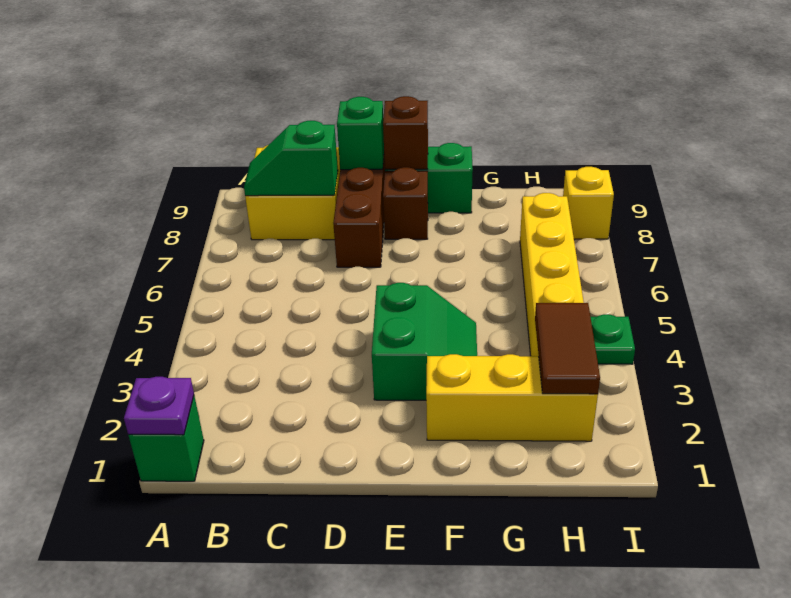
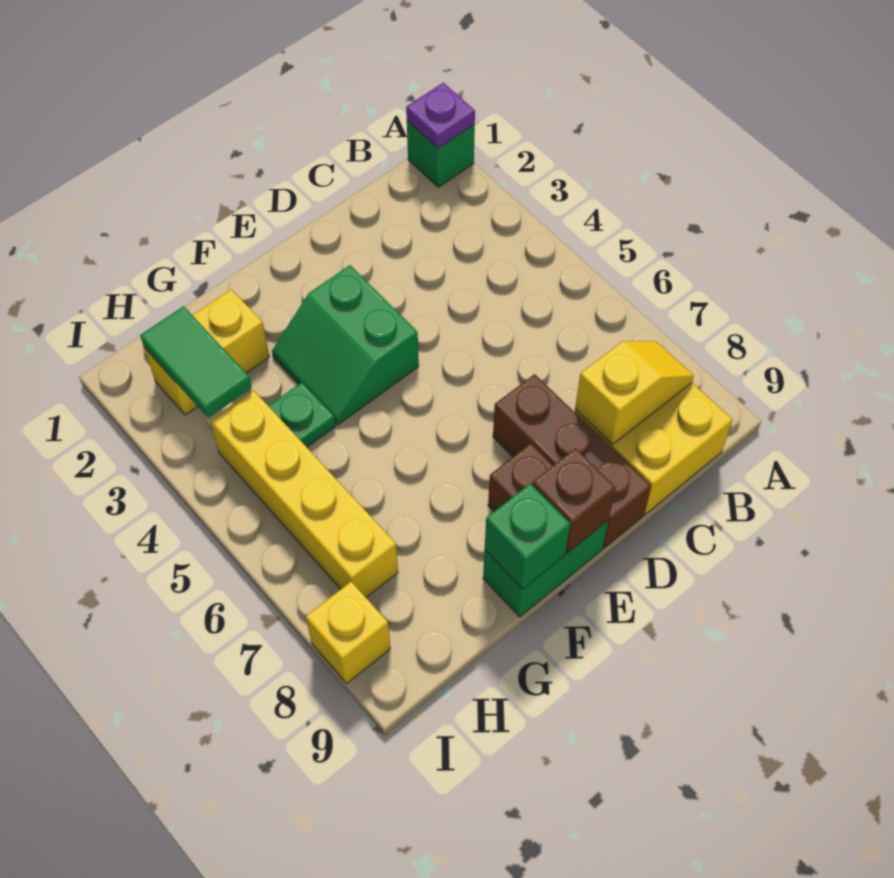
green slope B8:C8 level 2 top C -> yellow slope B8:C8 level 2 top C
green brick D9 level 2 -> green brick F9 level 2
yellow brick F2:H2 level 1 -> yellow brick G2:H2 level 1
brown tile H2:H3 level 2 -> green tile H2:H3 level 2
green plate I4 level 1 -> green plate G4 level 1

